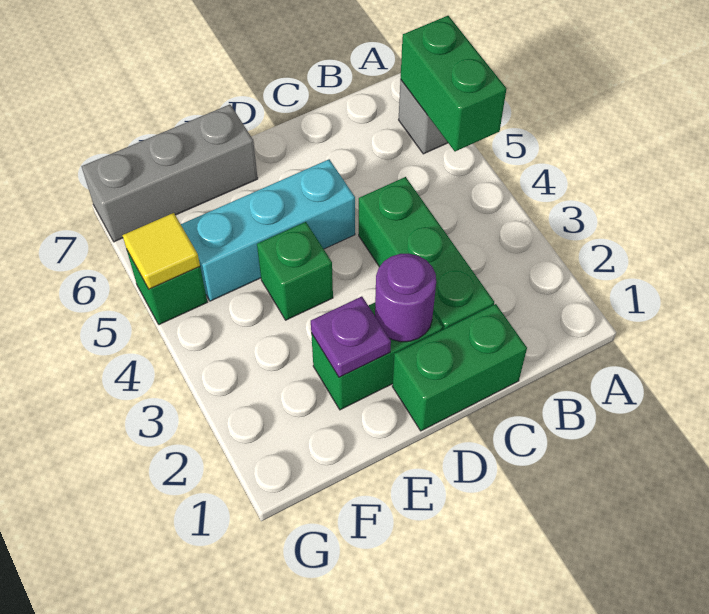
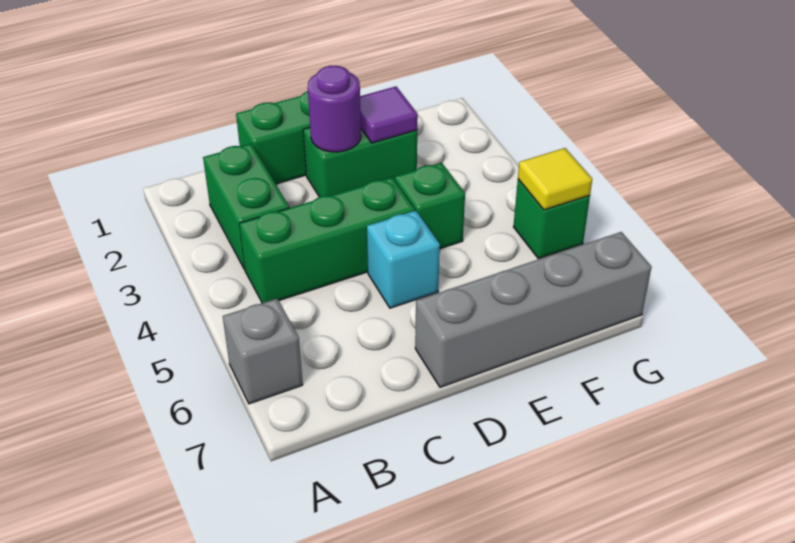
green brick A5:A6 level 2 -> green brick B2:B3 level 1
green brick C2:C4 level 1 -> green brick B4:D4 level 1
cyan brick D5:F5 level 1 -> cyan brick D5 level 1
purple plate E2 level 2 -> purple tile E2 level 2
grey brick E7:G7 level 1 -> grey brick D7:G7 level 1

